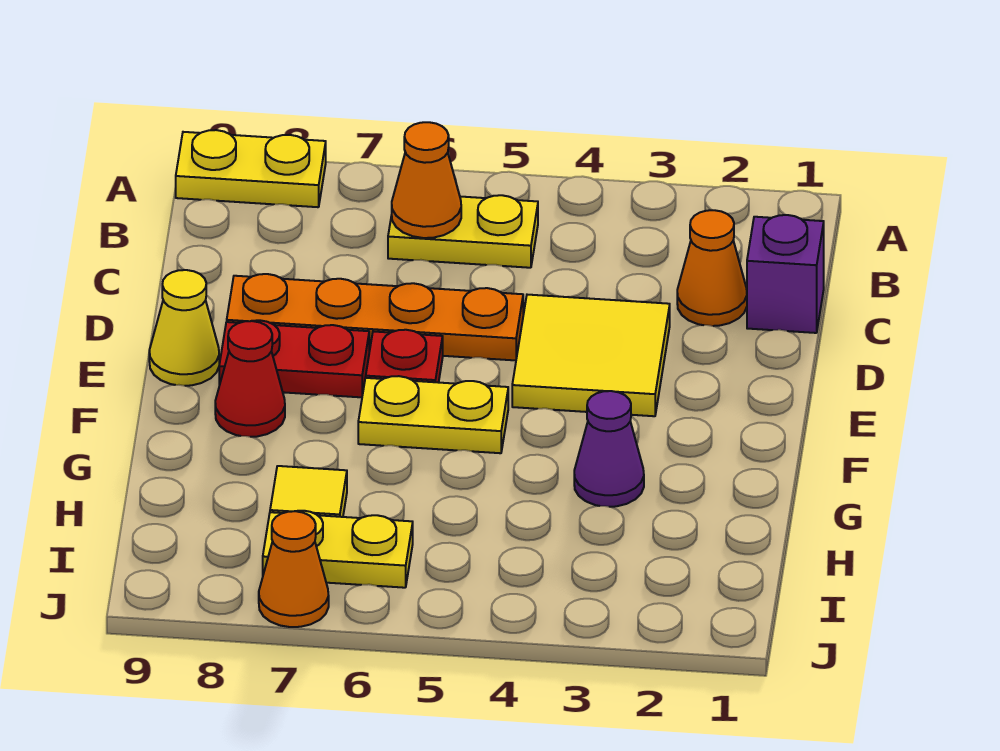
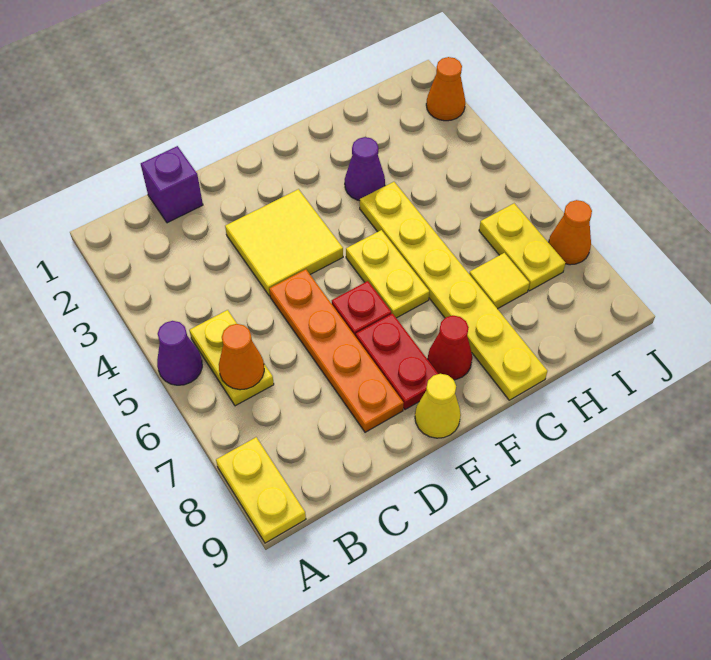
none -> purple cone A5 level 1
orange cone C2 level 1 -> orange cone J2 level 1
none -> yellow plate G4:G9 level 1

